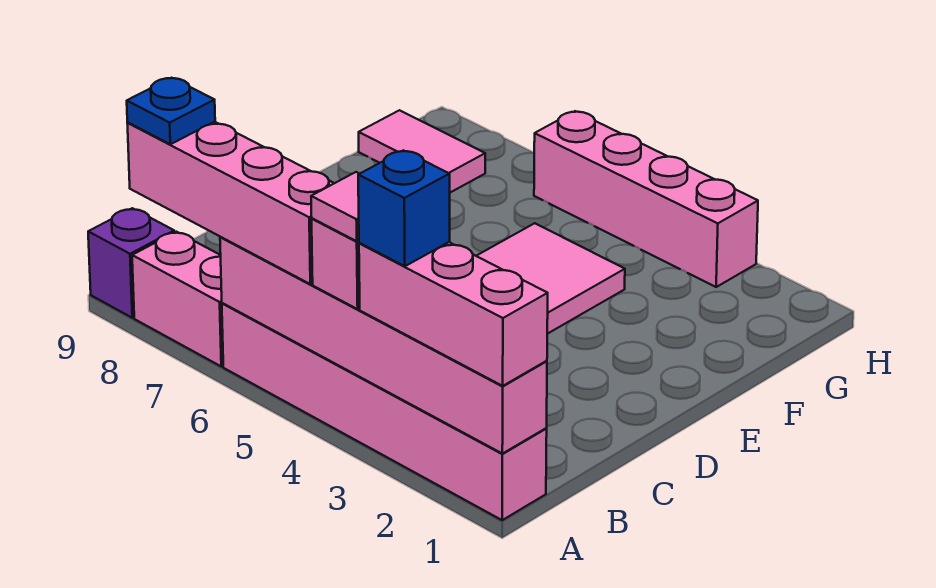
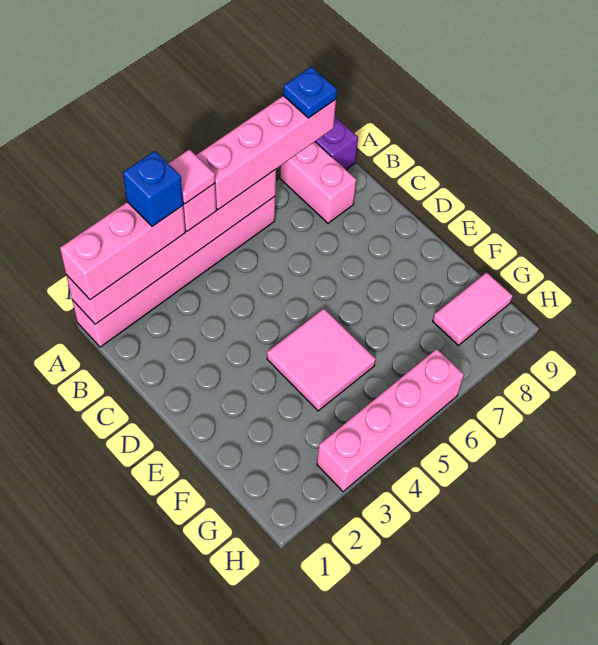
pink brick A7:A8 level 1 -> pink brick A8:B8 level 1

